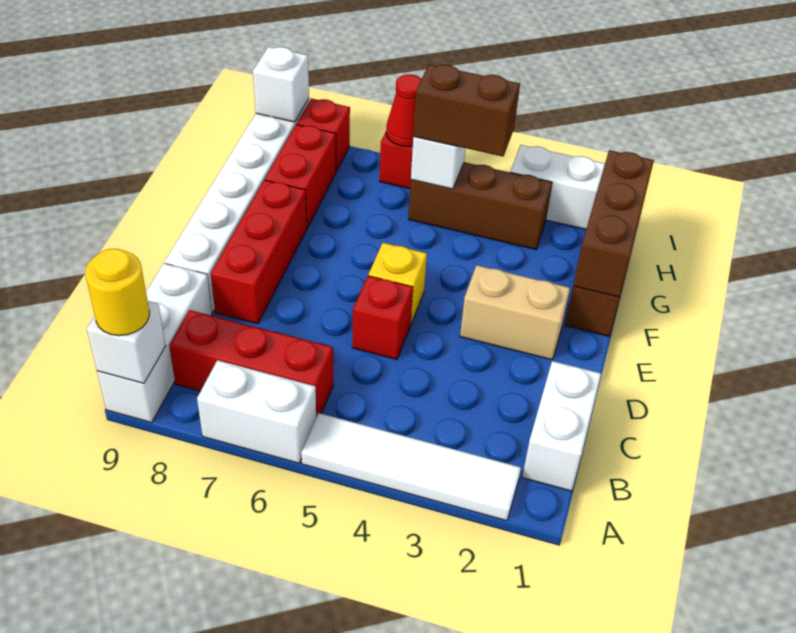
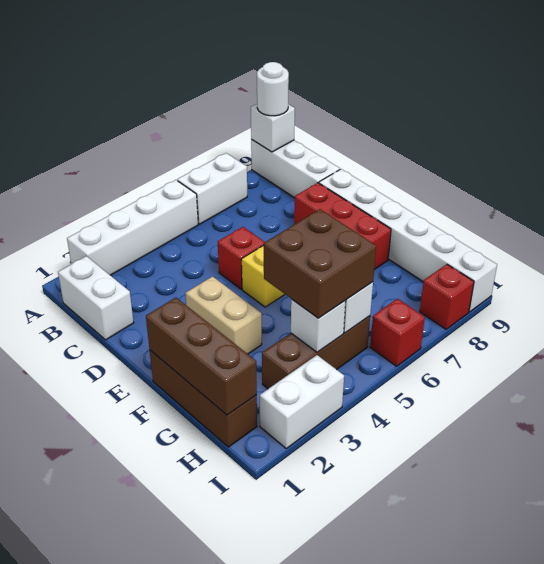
white tile A2:A5 level 1 -> white brick A2:A5 level 1
yellow round brick A9 level 3 -> white round brick A9 level 3
red brick B6:B8 level 1 -> none
tan brick E2:E3 level 1 -> tan brick E3:F3 level 1
red brick G8:H8 level 1 -> none
brown brick H4:H5 level 3 -> brown brick G4:H5 level 3
red cone I6 level 2 -> none
white brick I9 level 2 -> white brick H4 level 2

